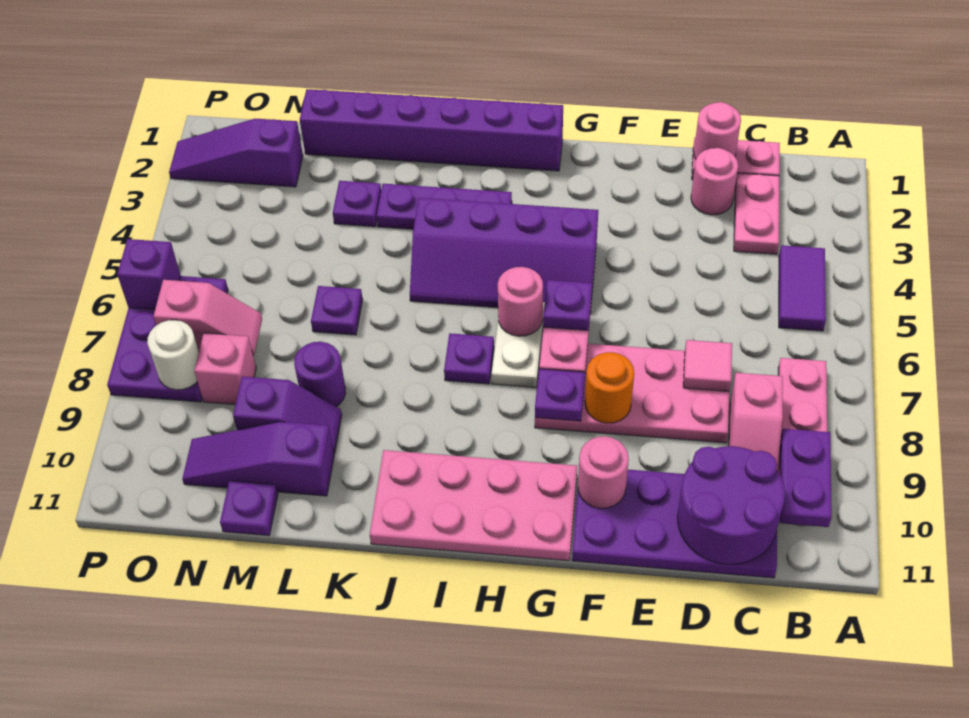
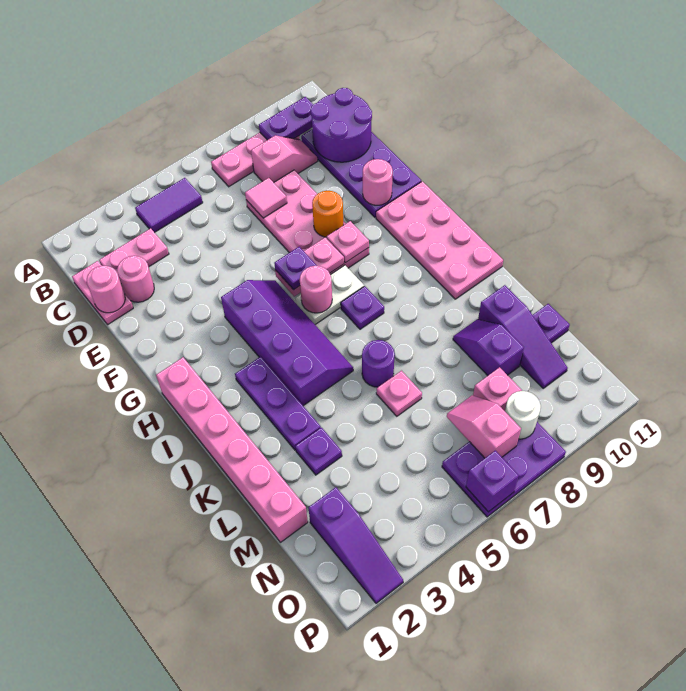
purple plate G8 level 2 -> pink plate G8 level 2
purple brick H1:M1 level 1 -> pink brick H1:M1 level 1
purple plate L6 level 1 -> pink plate L6 level 1
purple round brick L8 level 1 -> purple round brick K6 level 1

